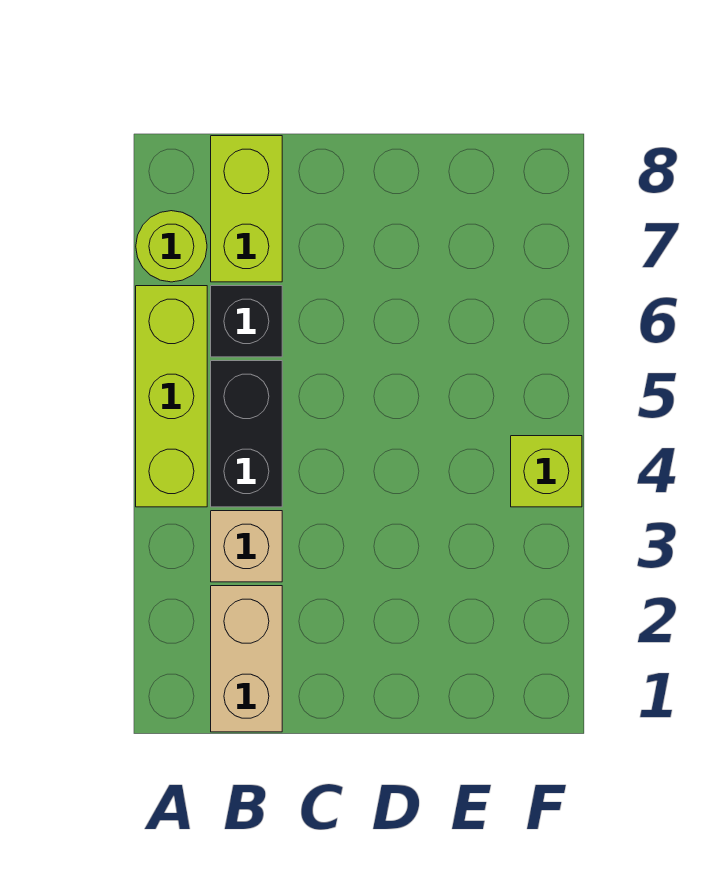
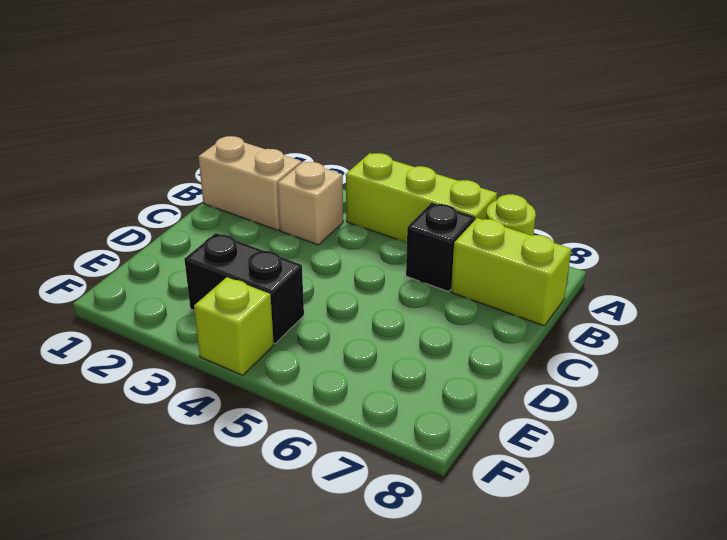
black brick B4:B5 level 1 -> black brick E3:E4 level 1

